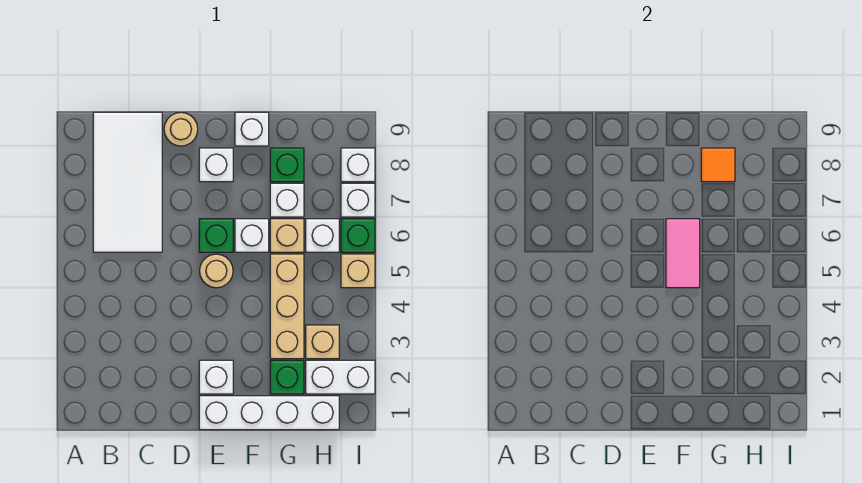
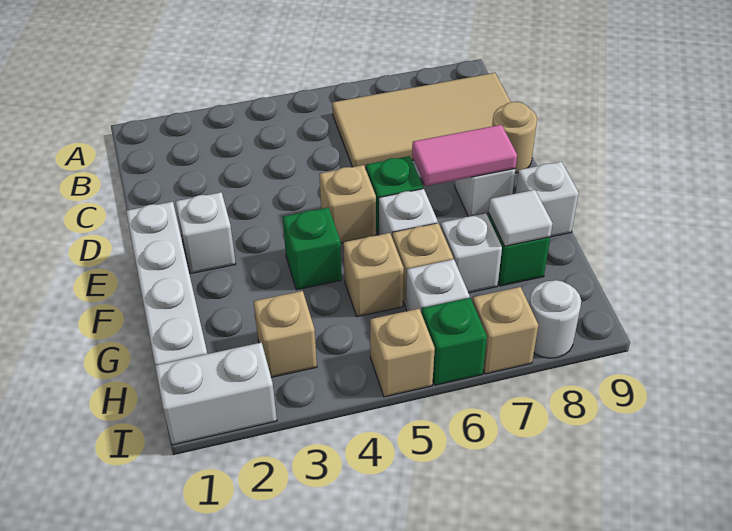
white tile B6:C9 level 1 -> tan tile B6:C9 level 1
tan round brick E5 level 1 -> tan brick E5 level 1
pink tile F5:F6 level 2 -> pink tile E7:E8 level 2
green brick G2 level 1 -> green brick F4 level 1
tan brick G3:G5 level 1 -> tan brick G5 level 1
orange tile G8 level 2 -> white tile G8 level 2
white brick H2:I2 level 1 -> white brick I1:I2 level 1
white brick I7 level 1 -> tan brick I7 level 1
white brick I8 level 1 -> white round brick I8 level 1

